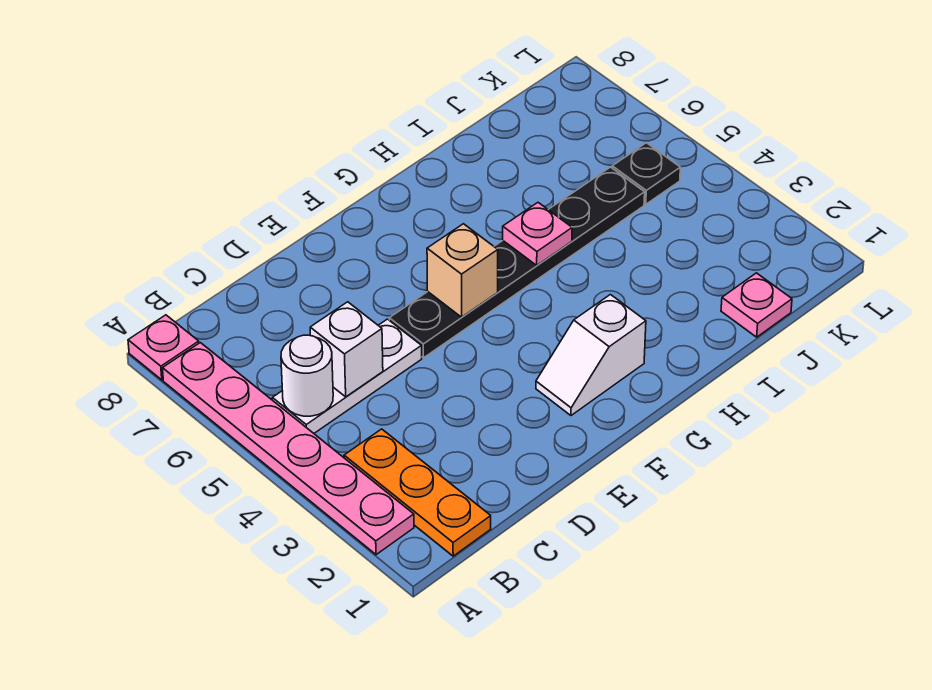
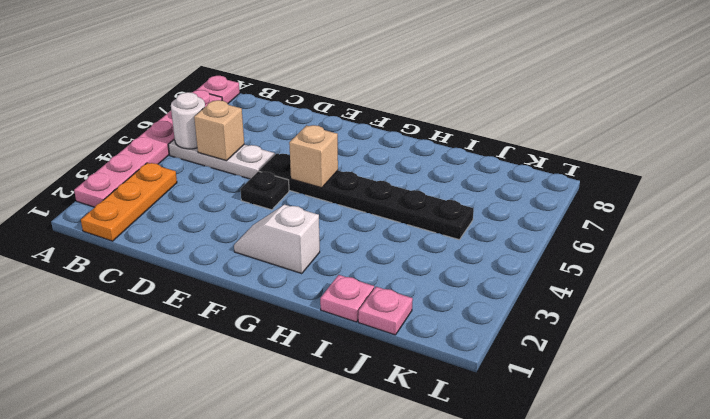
white brick C5 level 2 -> tan brick C5 level 2
pink plate H5 level 2 -> pink plate I1 level 1
black plate K5 level 1 -> black plate E4 level 1

